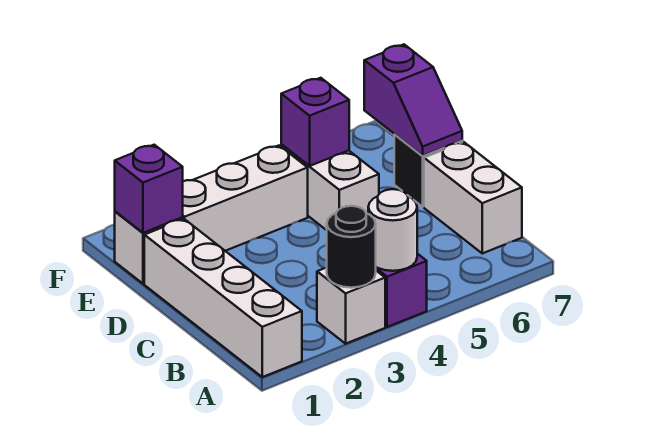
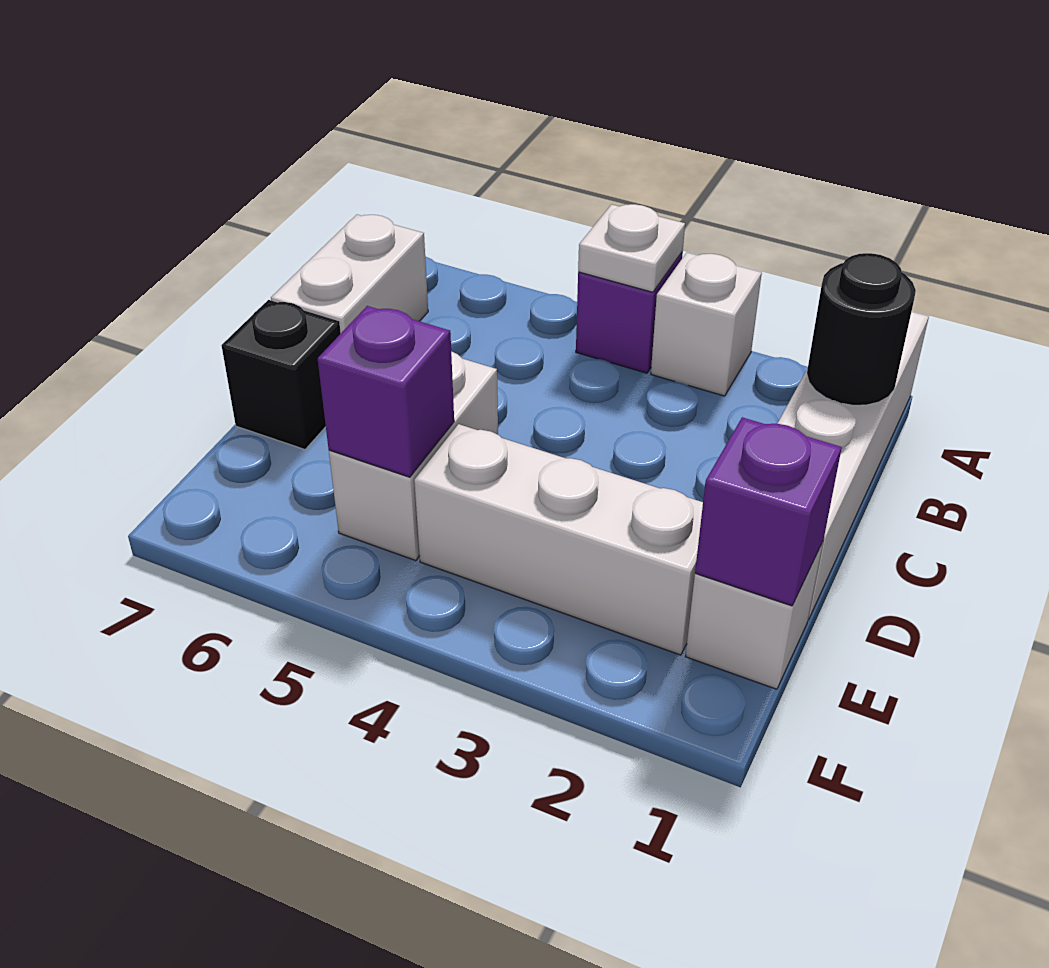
black round brick A3 level 2 -> black round brick B1 level 2
white round brick A4 level 2 -> white plate A4 level 2
purple slope D7:E7 level 2 top E -> none

